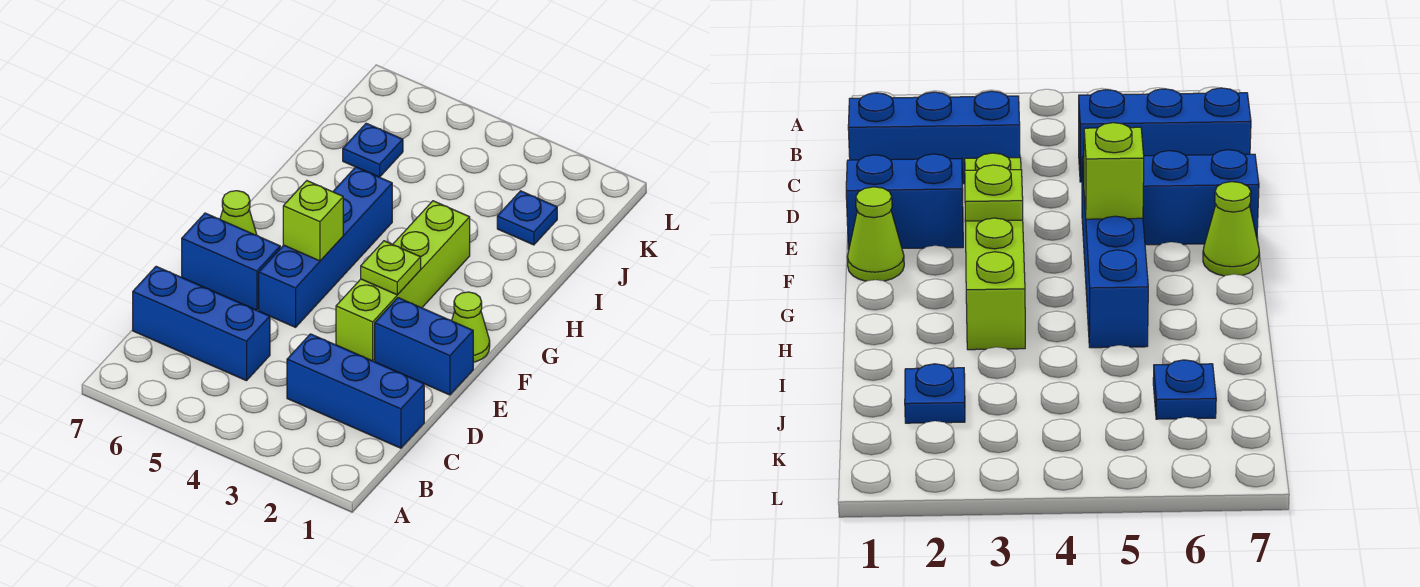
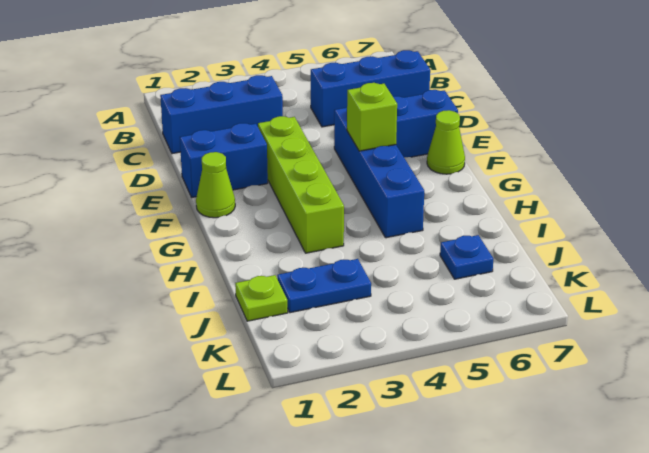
lime plate F3 level 2 -> lime plate J1 level 1
blue plate J2 level 1 -> blue plate J2:J3 level 1

